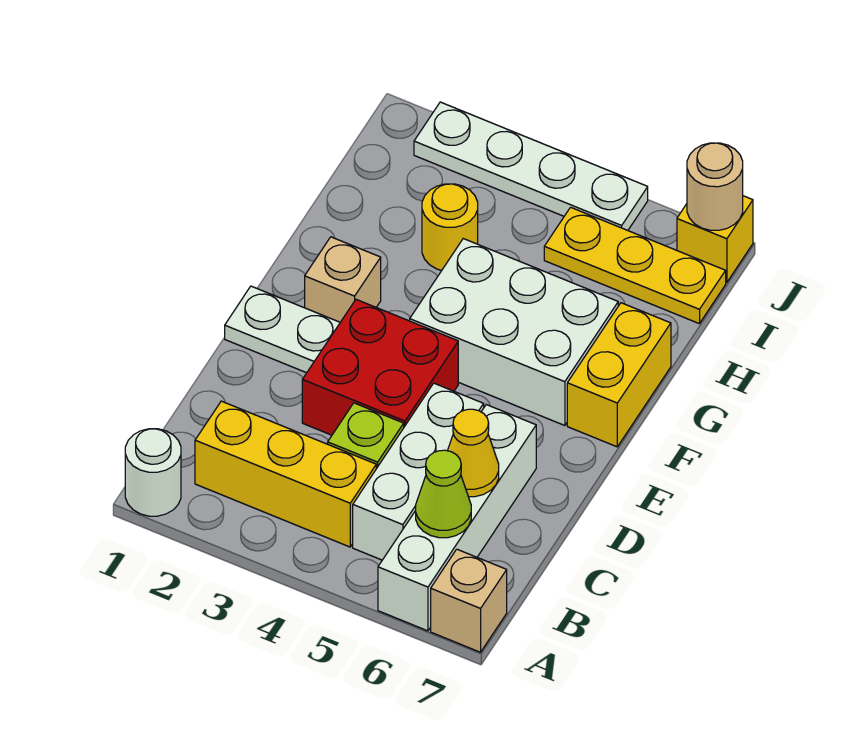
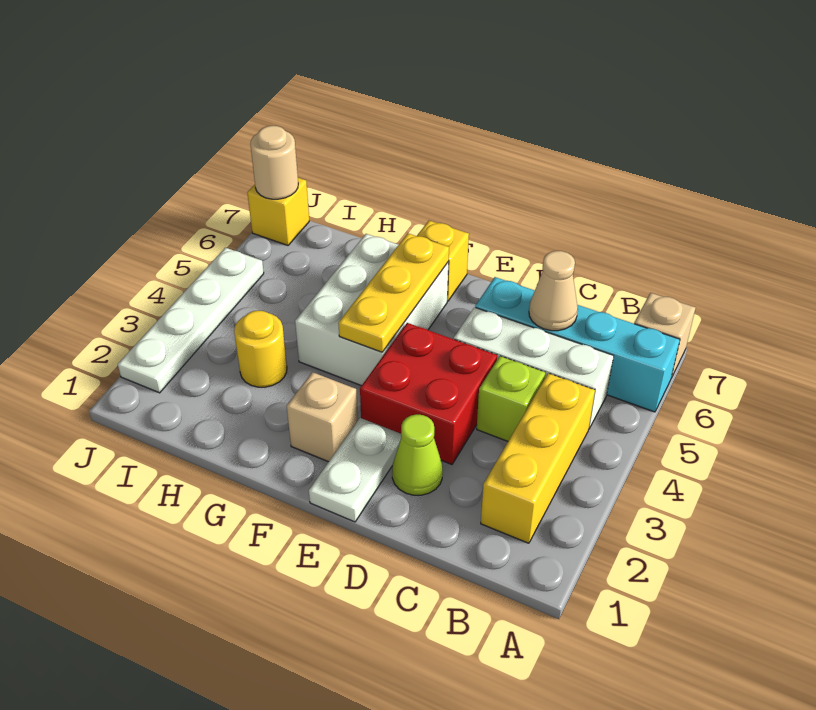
white round brick A1 level 1 -> none
white brick A6:D6 level 1 -> cyan brick A6:D6 level 1
lime cone B6 level 2 -> lime cone D2 level 1
yellow cone C6 level 2 -> tan cone C6 level 2
yellow brick F7:G7 level 1 -> yellow brick F7 level 1
yellow plate I5:I7 level 1 -> yellow plate F4:F6 level 2

